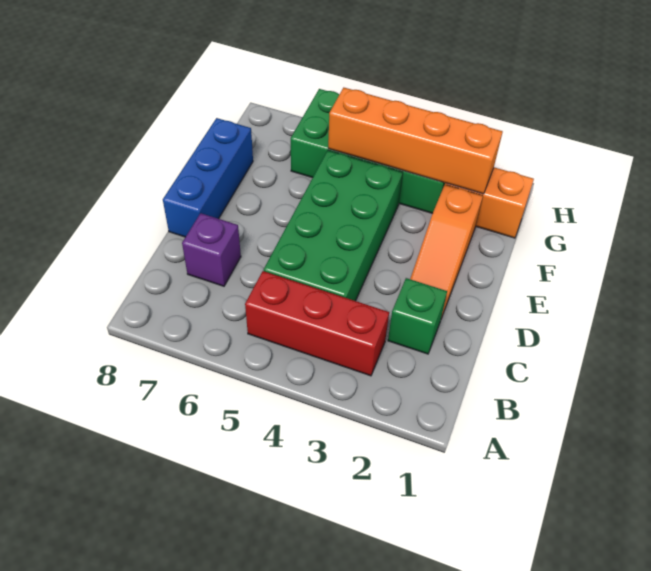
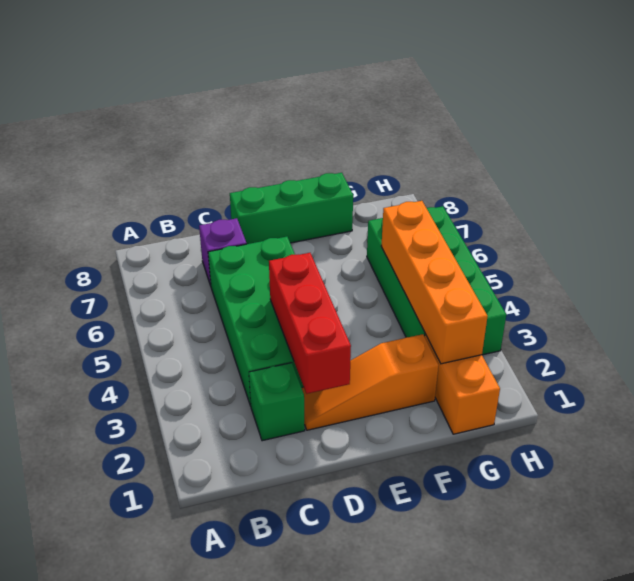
red brick B3:B5 level 1 -> red brick D2:D4 level 2
green brick C4:F5 level 1 -> green brick C3:D6 level 1
blue brick D8:F8 level 1 -> green brick D8:F8 level 1

